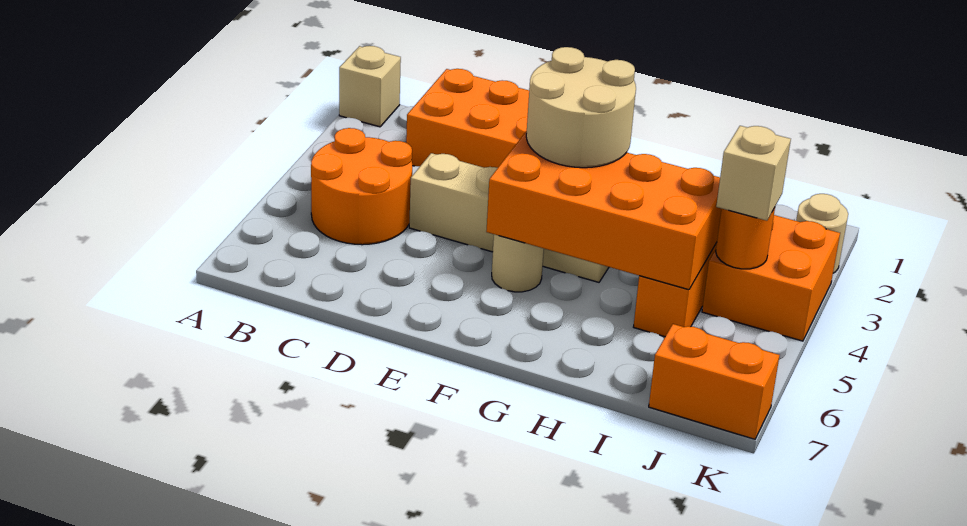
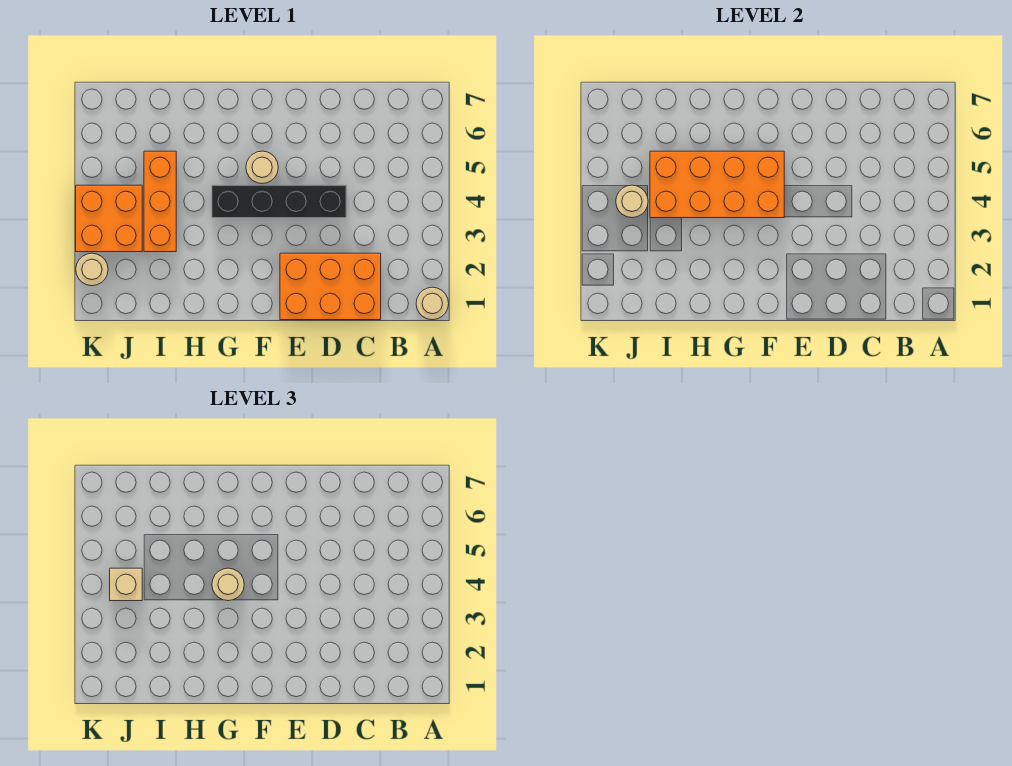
tan brick A1 level 1 -> tan round brick A1 level 1
orange round brick B4:C5 level 1 -> none
tan brick D4:G4 level 1 -> black brick D4:G4 level 1
tan round brick F3:G4 level 3 -> tan round brick G4 level 3
orange round brick J4 level 2 -> tan round brick J4 level 2
orange brick J7:K7 level 1 -> none

